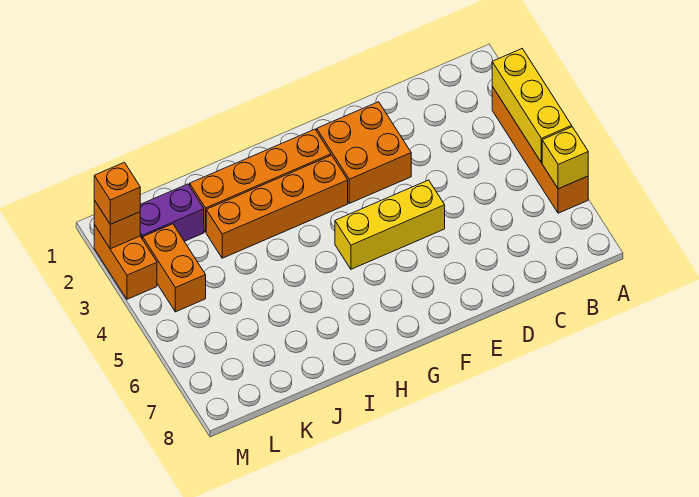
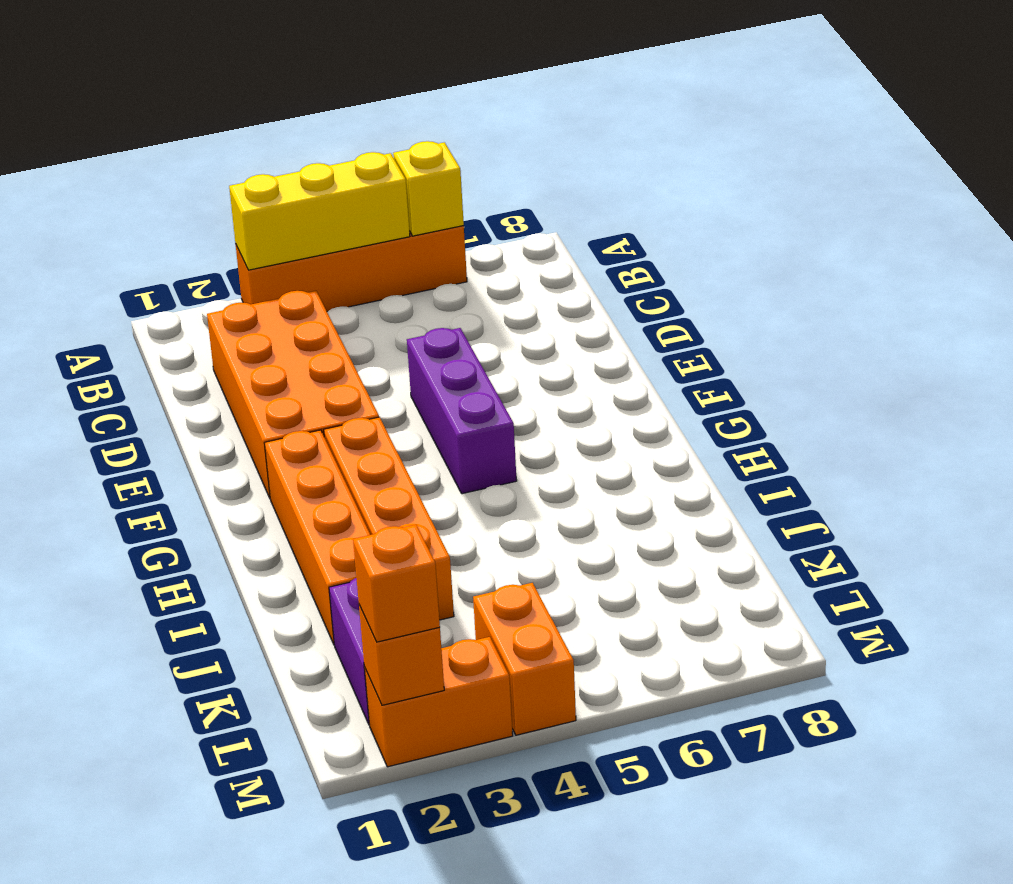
orange brick E2:F3 level 1 -> orange brick C2:F3 level 1
yellow brick E5:G5 level 1 -> purple brick E5:G5 level 1
orange brick L3:L4 level 1 -> orange brick L4:M4 level 1

